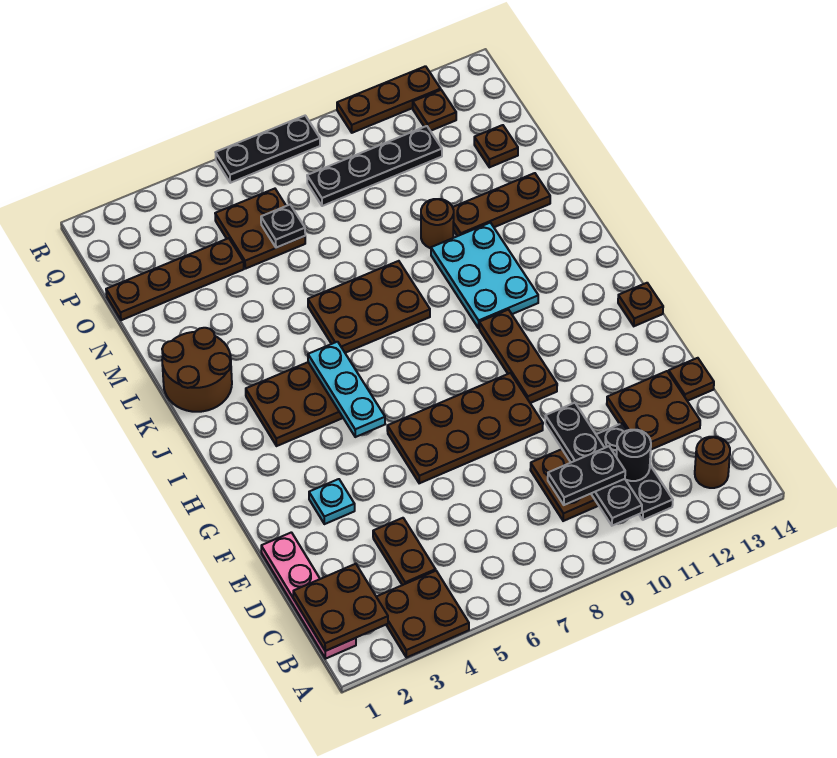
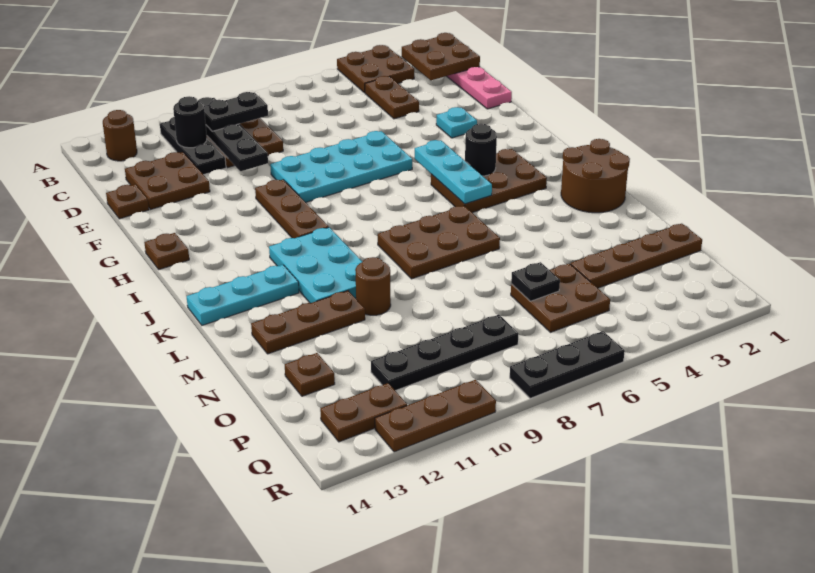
brown plate F6:G9 level 1 -> cyan plate F6:G9 level 1
none -> black round brick I4 level 2
none -> cyan plate K12:K14 level 1
brown plate Q12 level 1 -> brown plate Q12:Q13 level 1

